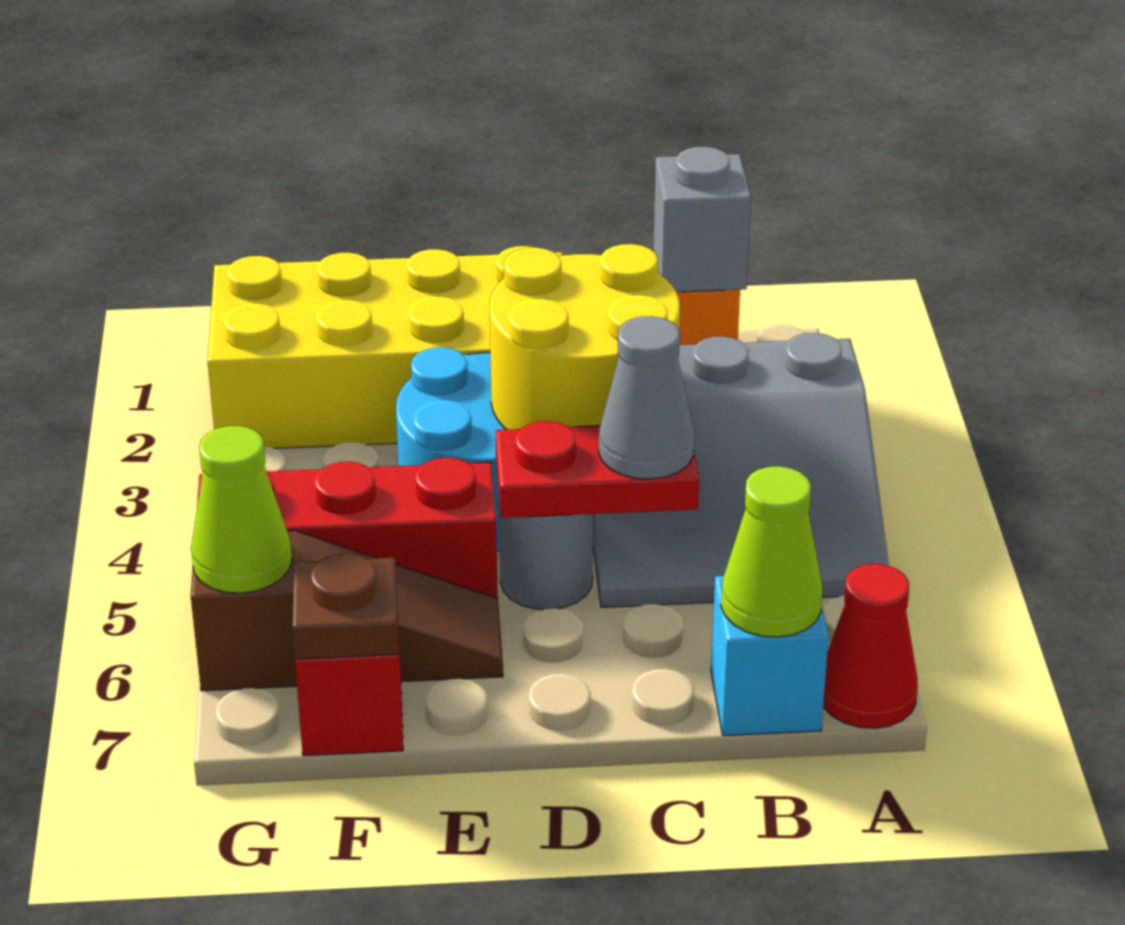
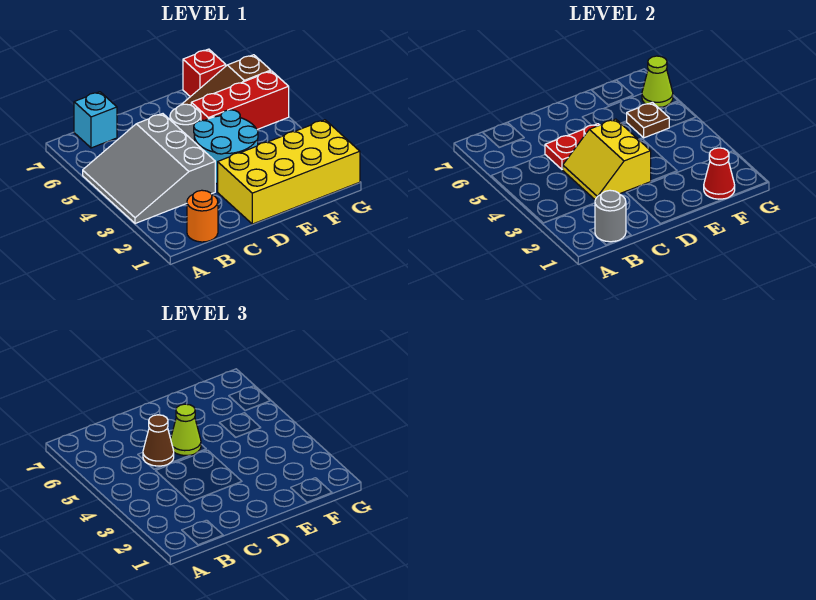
grey slope A3:C5 level 1 top 3 -> grey slope A3:C5 level 1 top C
red cone A7 level 1 -> red cone F1 level 2
grey brick B1 level 2 -> grey round brick B1 level 2
lime cone B7 level 2 -> lime cone D5 level 3
yellow round brick C3:D4 level 2 -> yellow slope C3:D4 level 2 top D
grey cone C5 level 3 -> brown cone C5 level 3
brown plate F7 level 2 -> brown plate F5 level 2

